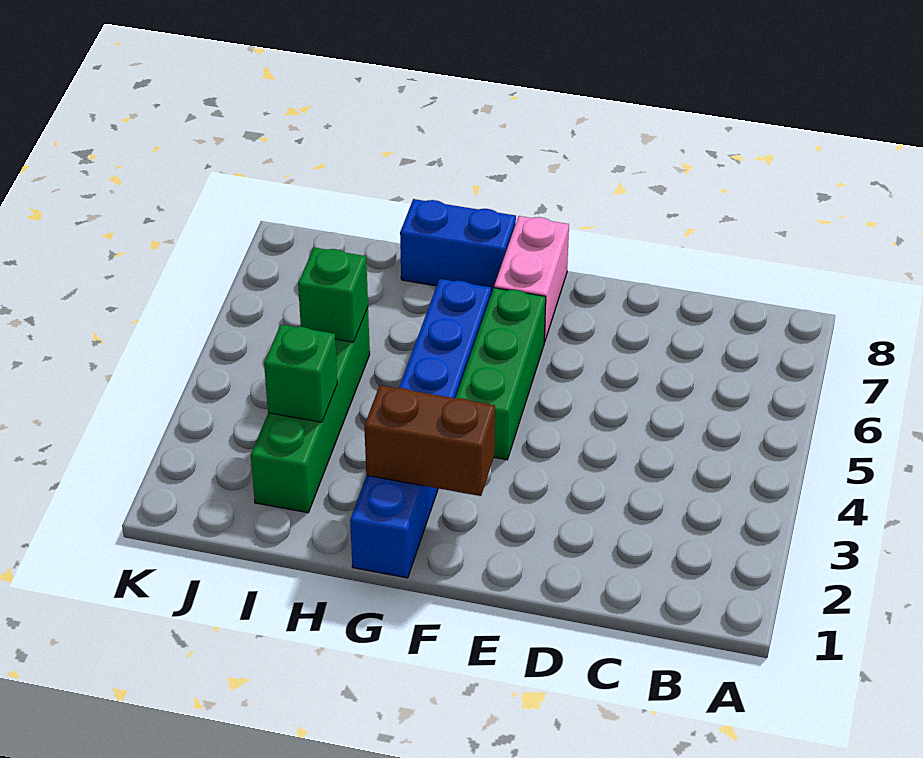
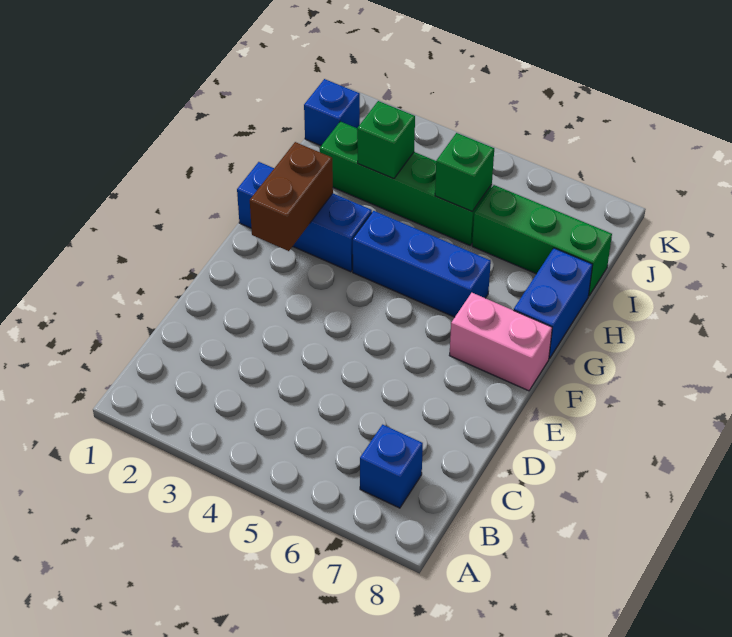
none -> blue brick B7 level 1
green brick F4:F6 level 1 -> green brick I6:I8 level 1
none -> blue brick J1 level 1

